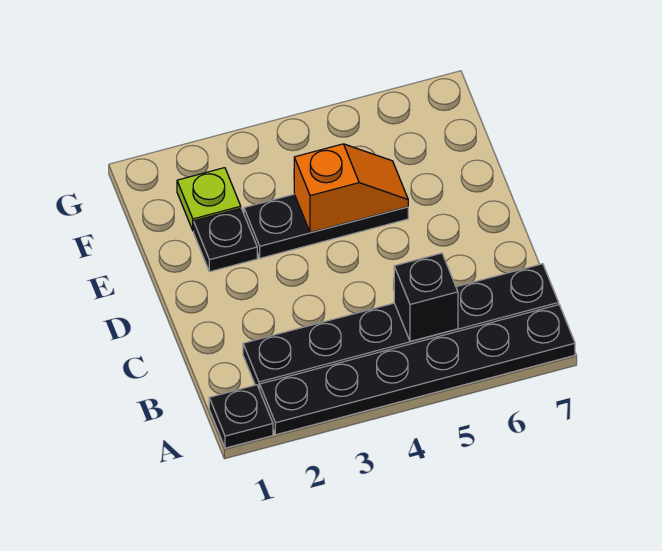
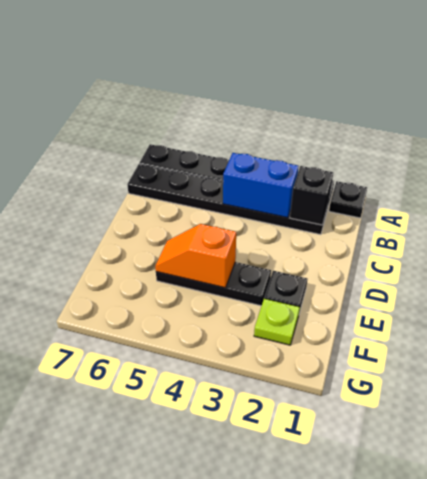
none -> blue brick B3:B4 level 2
black brick B5 level 2 -> black brick B2 level 2

